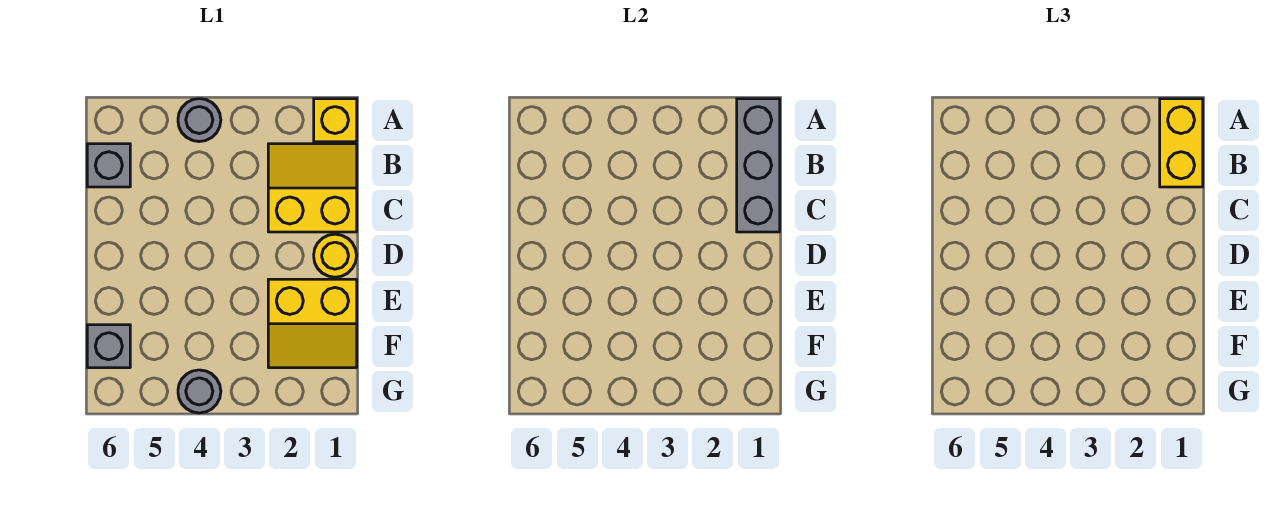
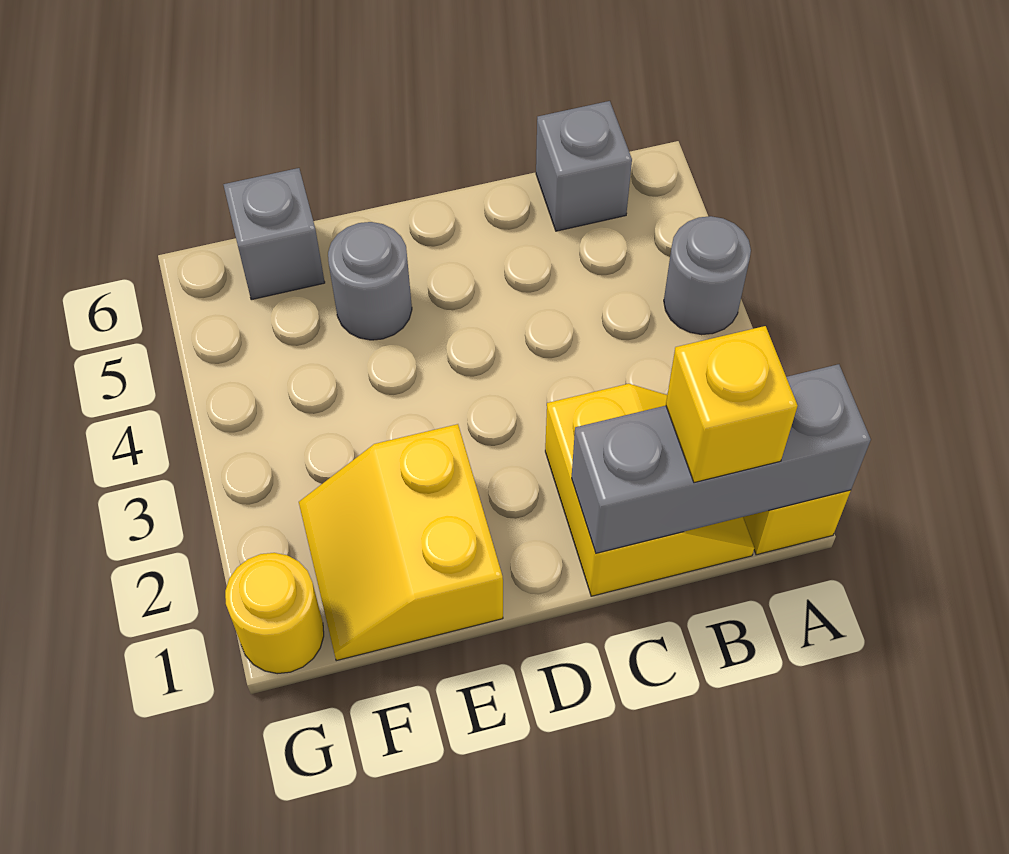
yellow brick A1:B1 level 3 -> yellow brick B1 level 3
yellow round brick D1 level 1 -> yellow round brick G1 level 1
grey round brick G4 level 1 -> grey round brick E5 level 1

